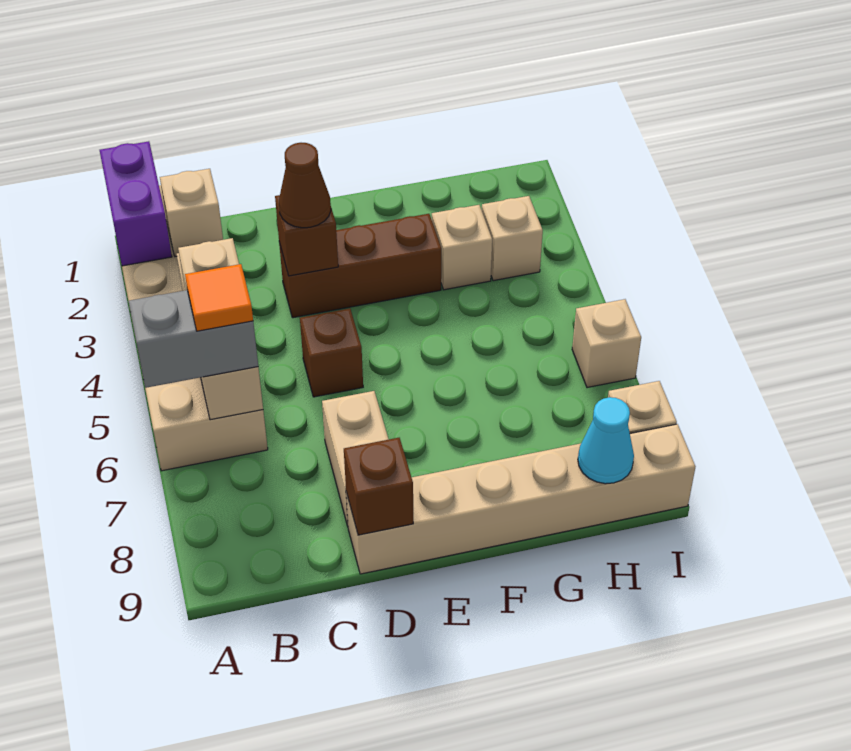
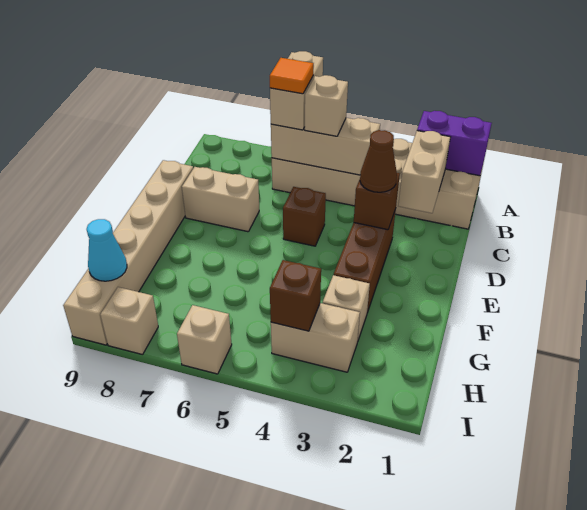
grey brick A6:B6 level 3 -> tan brick A6:B6 level 3
tan brick B2 level 2 -> tan brick B2:C2 level 2
brown brick D9 level 2 -> brown brick H4 level 2
tan brick H3 level 1 -> tan brick H3:H4 level 1

